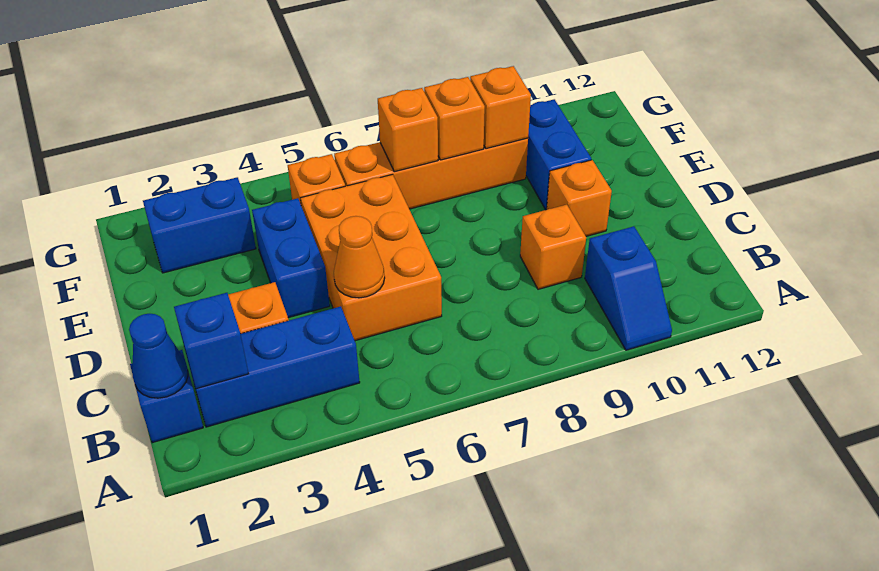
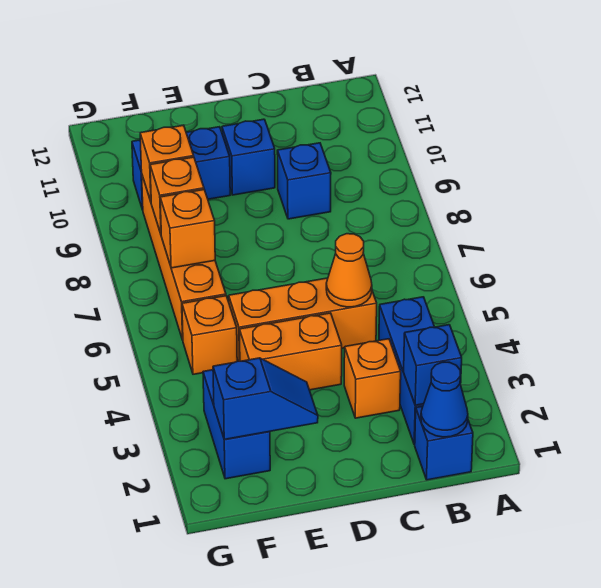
blue slope A10:B10 level 1 top B -> blue slope E2:F2 level 2 top F
orange brick C5:E6 level 1 -> orange brick C5:E5 level 1
orange brick C9 level 1 -> blue brick C9 level 1
blue brick D4:E4 level 1 -> orange brick D4:E4 level 1
orange brick D10 level 1 -> blue brick D10 level 1

